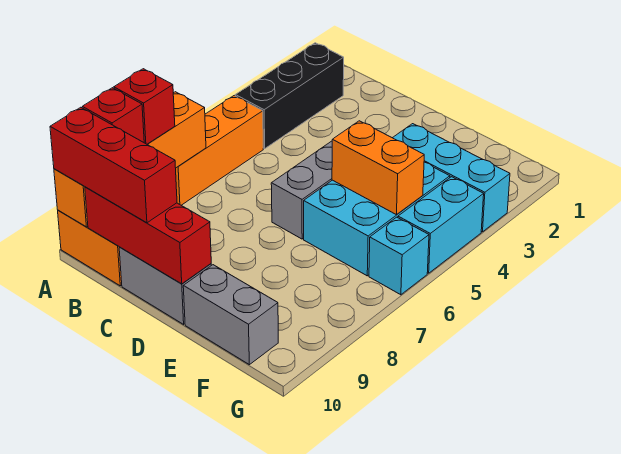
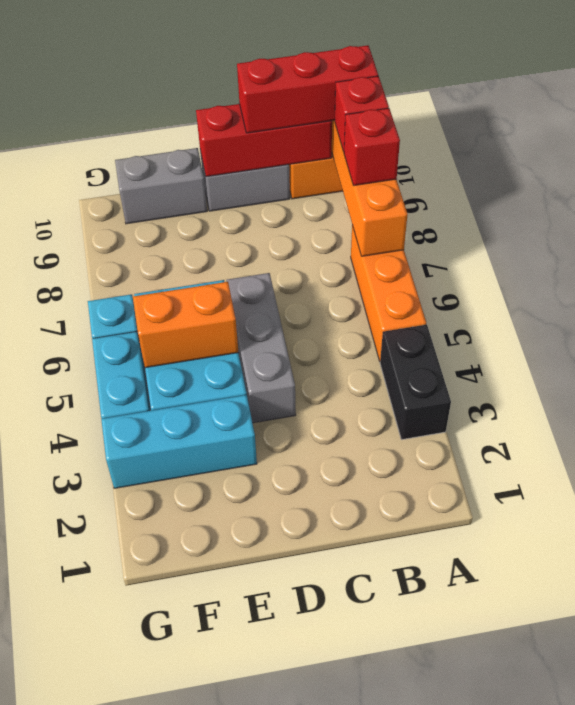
black brick A2:A4 level 1 -> black brick A3:A4 level 1

